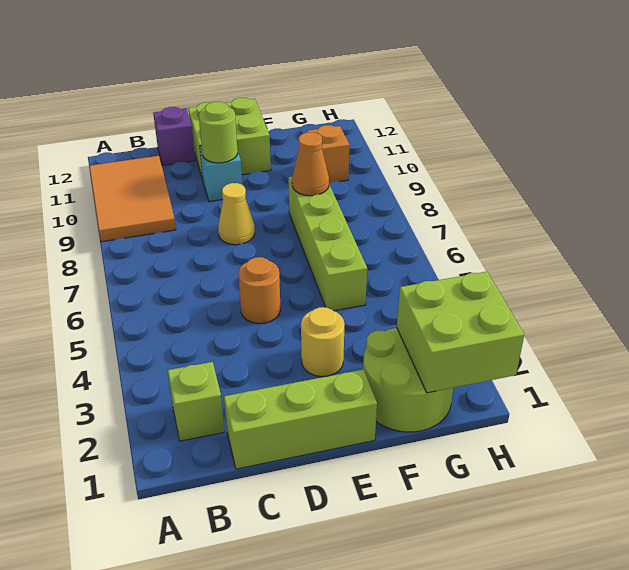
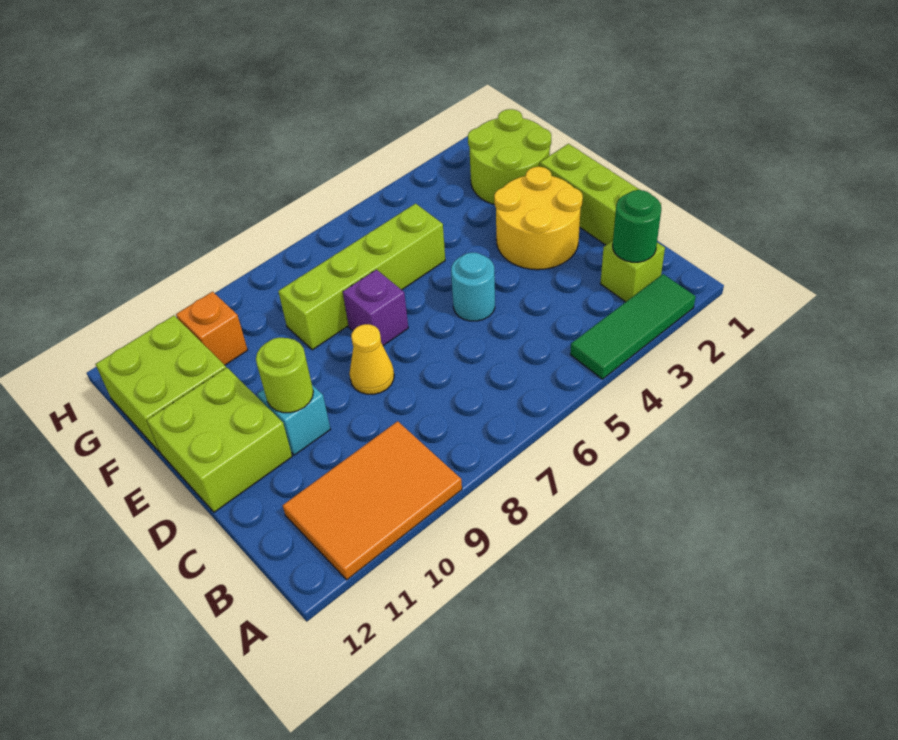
none -> green tile A2:A4 level 1
none -> green round brick B2 level 2
purple brick C12 level 1 -> purple brick E7 level 1
orange round brick D5 level 1 -> cyan round brick D5 level 1
yellow round brick E3 level 1 -> yellow round brick D2:E3 level 1
orange cone F8 level 2 -> none
lime brick G1:H2 level 2 -> lime brick F11:G12 level 1

